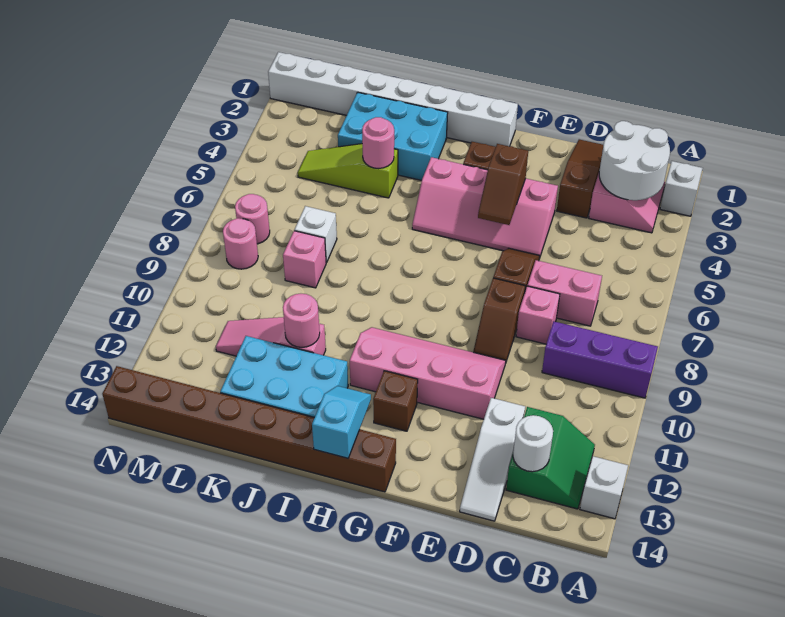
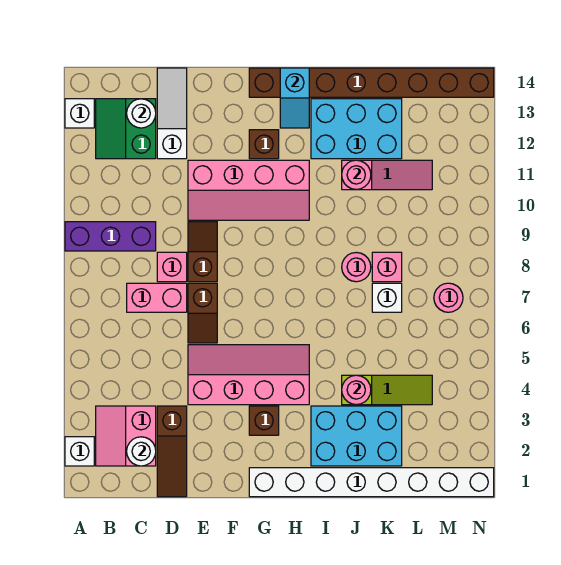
white round brick B2:C3 level 2 -> white round brick C2 level 2
brown slope F4:F5 level 2 top 4 -> none
pink round brick M8 level 1 -> pink round brick J8 level 1

